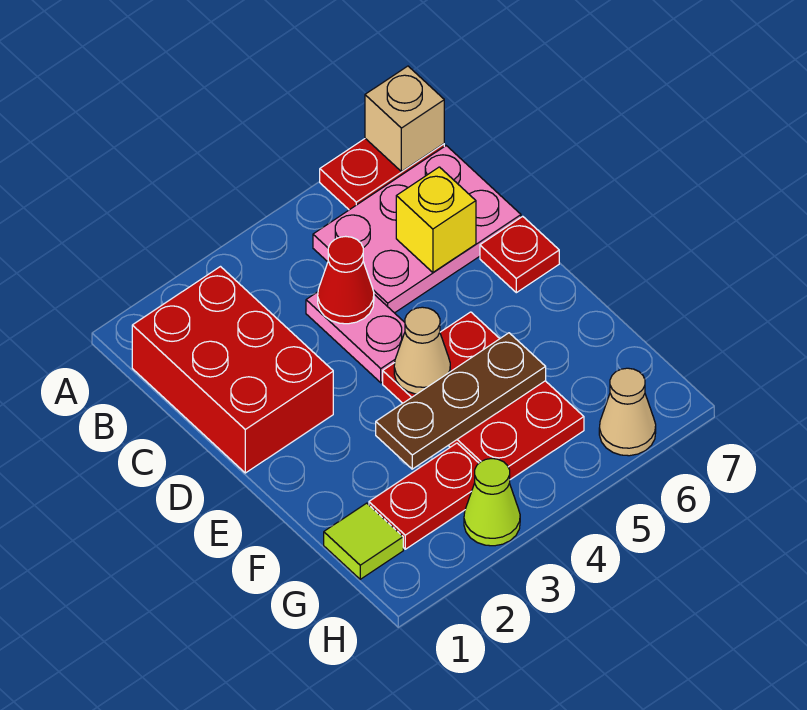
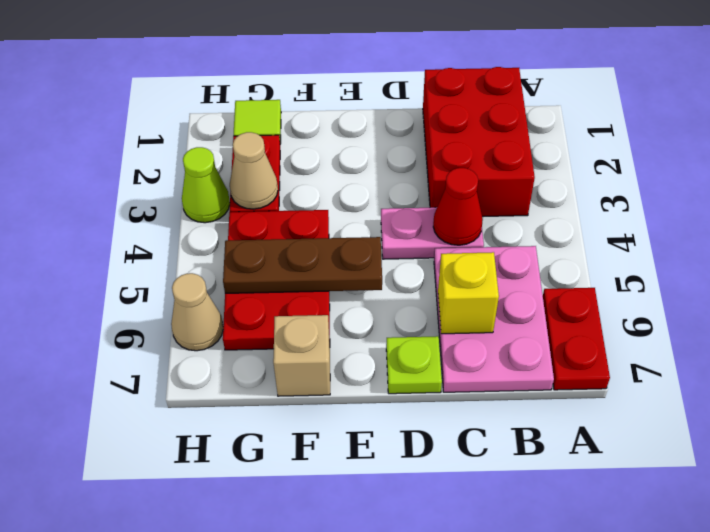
tan brick A7 level 2 -> tan brick F7 level 1
red brick B1:D2 level 1 -> red brick B1:C3 level 1
red plate D7 level 1 -> lime plate D7 level 1
red plate E4:G5 level 1 -> red plate F4:G6 level 1
tan cone E4 level 2 -> tan cone G3 level 2
brown plate F3:F5 level 2 -> brown plate E5:G5 level 2

